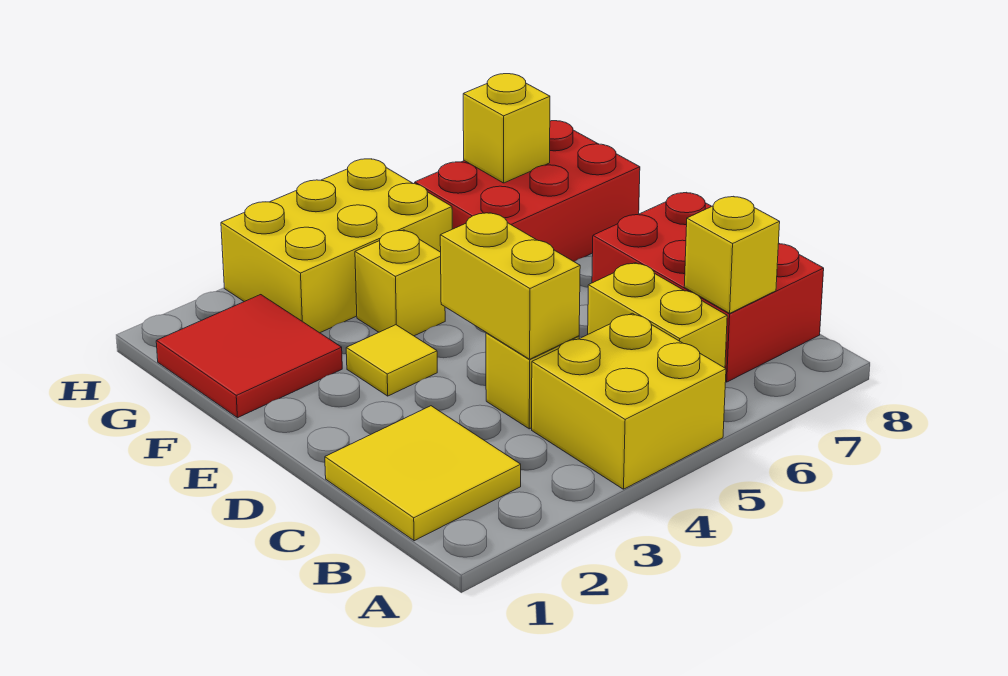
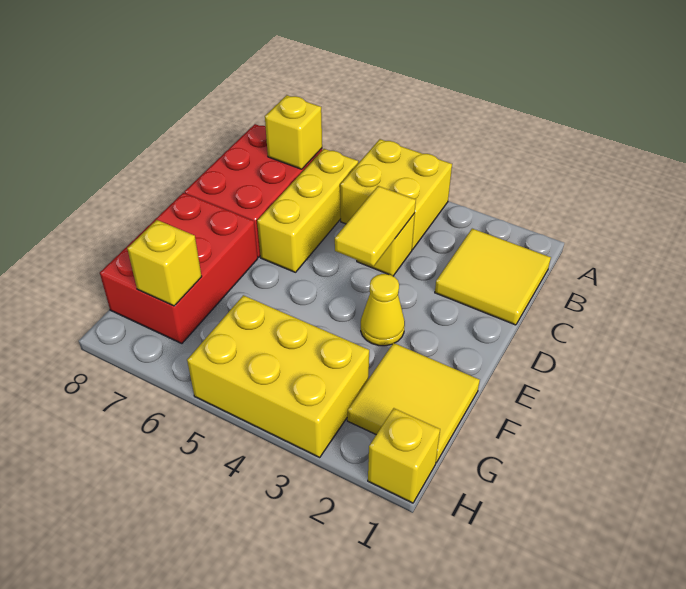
yellow brick B6:C6 level 1 -> yellow brick B6:D6 level 1
yellow brick C4:D4 level 2 -> yellow tile C4:D4 level 2
yellow tile E3 level 1 -> yellow cone E3 level 1
red tile F1:G2 level 1 -> yellow tile F1:G2 level 1
yellow brick F4 level 1 -> yellow brick H1 level 1
red brick F6:G8 level 1 -> red brick E7:G8 level 1

